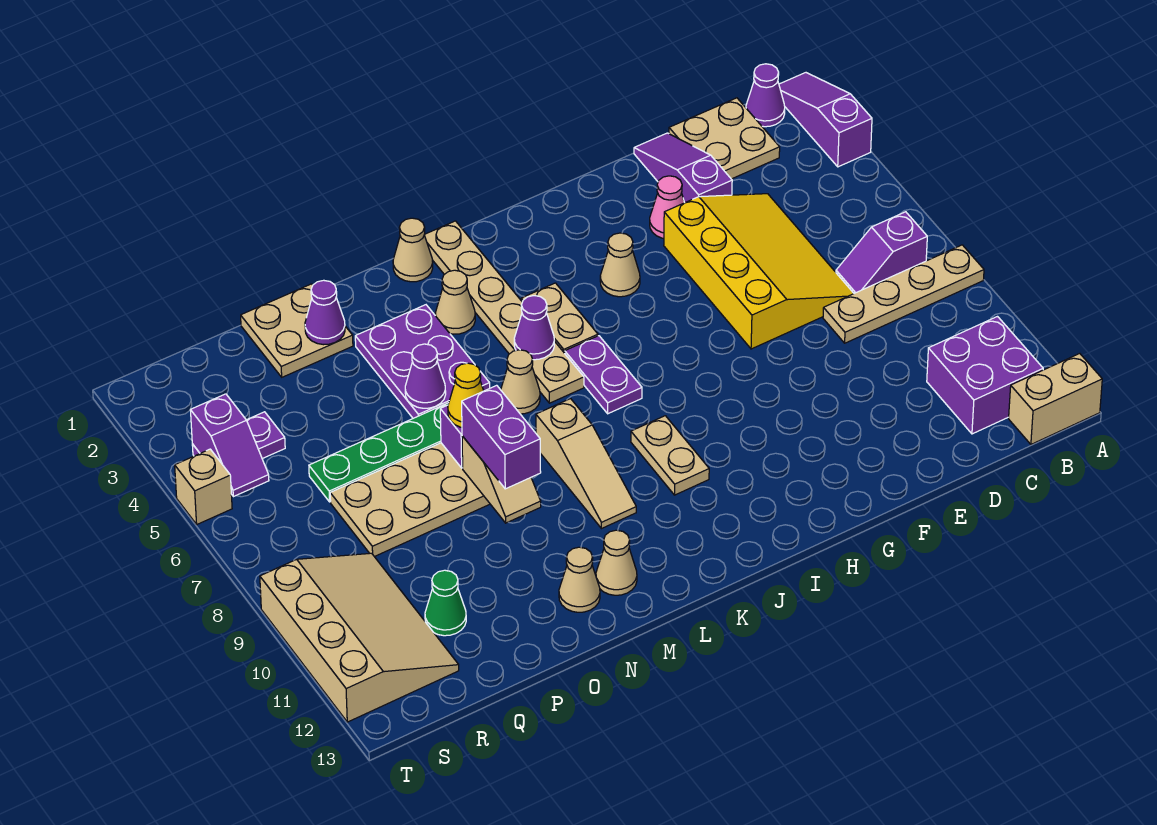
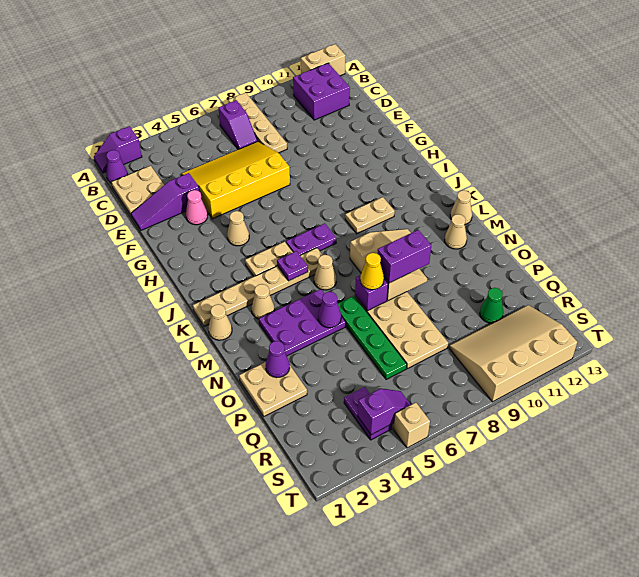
purple slope A1:A3 level 1 top 3 -> purple slope A1:A2 level 1 top 2
tan brick A13:B13 level 1 -> tan brick A12:A13 level 1
purple cone K5 level 2 -> purple plate K5 level 2
tan cone N12 level 1 -> tan cone L13 level 1

